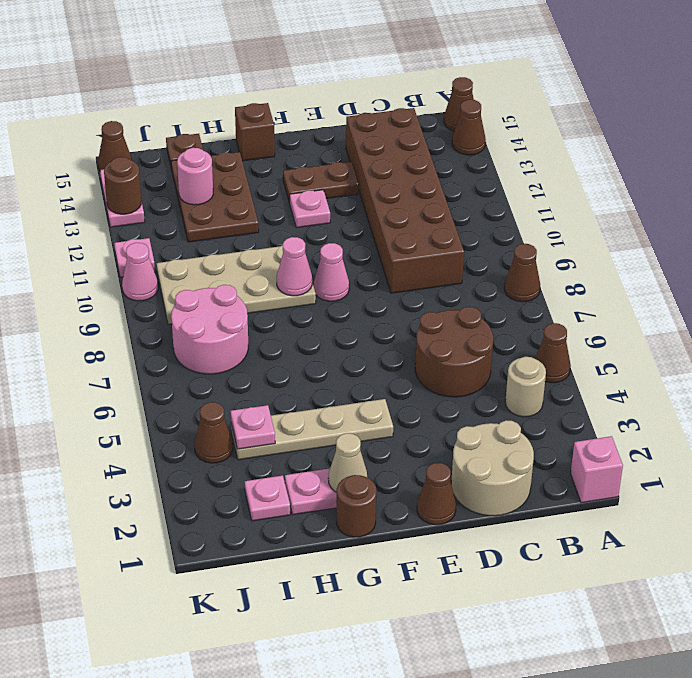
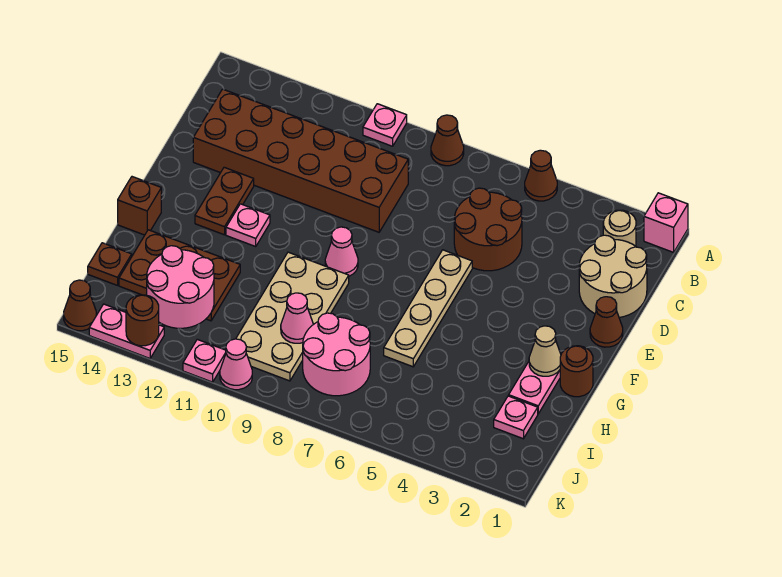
brown cone A14 level 1 -> none
brown cone A15 level 1 -> none
tan round brick B4 level 1 -> tan round brick B2 level 1
tan plate F4:I4 level 1 -> tan plate E6:H6 level 1
pink cone G9 level 2 -> pink cone I9 level 2
pink plate I4 level 2 -> pink plate A10 level 1
pink round brick I13 level 2 -> pink round brick I12:J13 level 2
brown cone J4 level 1 -> none

